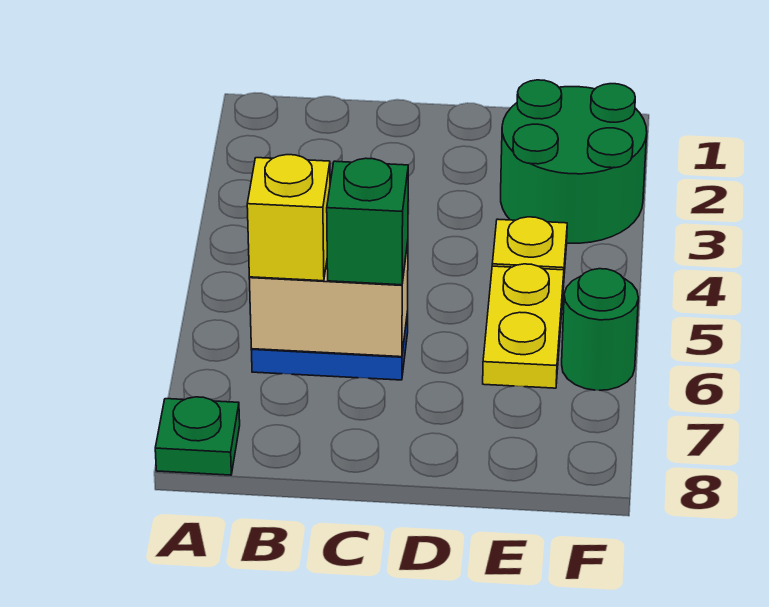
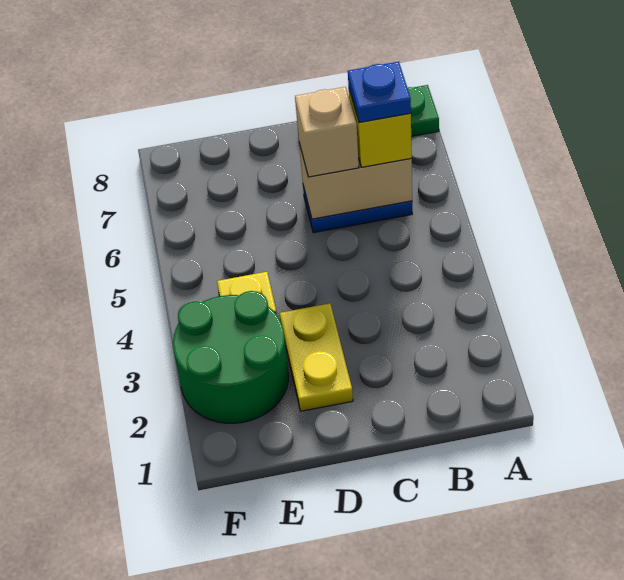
none -> blue plate B6 level 4
green brick C6 level 3 -> tan brick C6 level 3
yellow plate E5:E6 level 1 -> yellow plate D2:D3 level 1
green round brick F6 level 1 -> none

